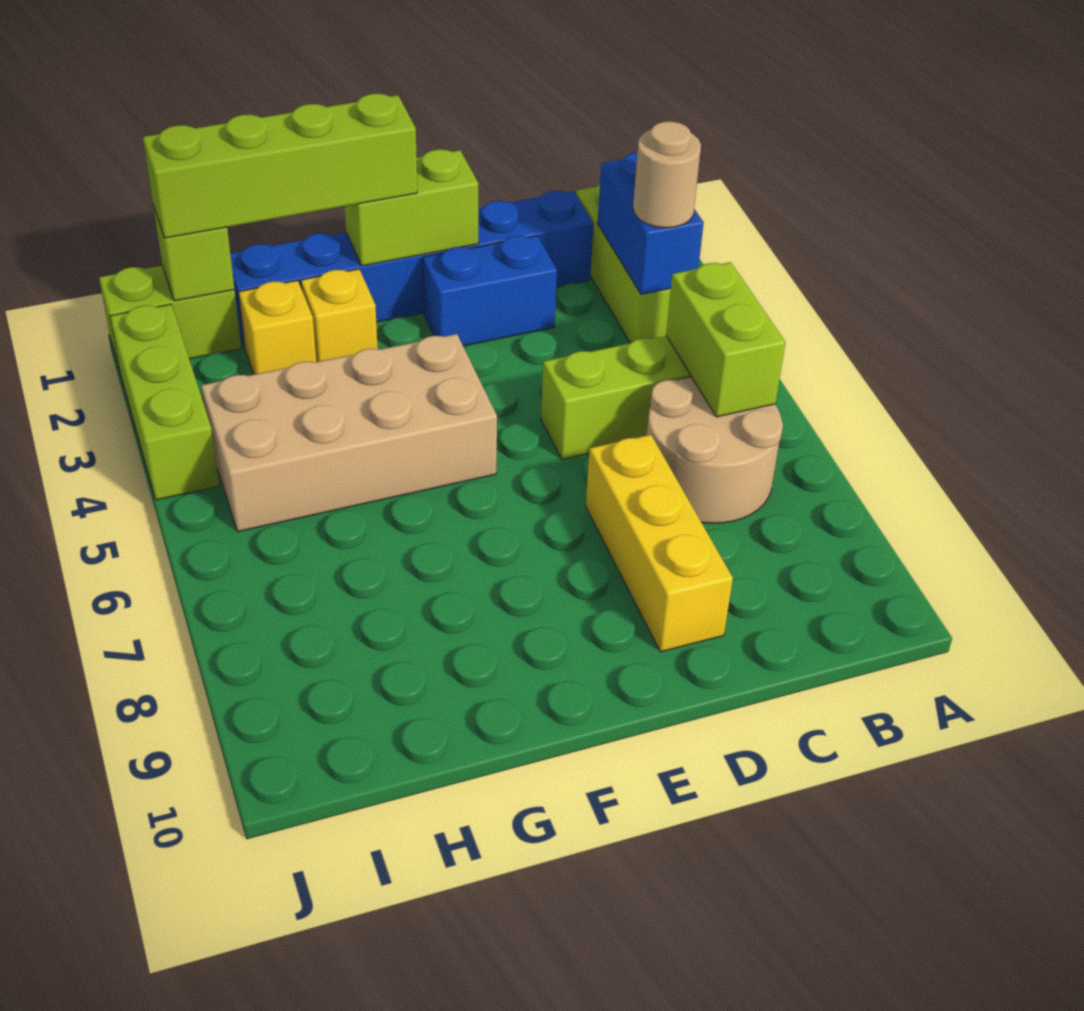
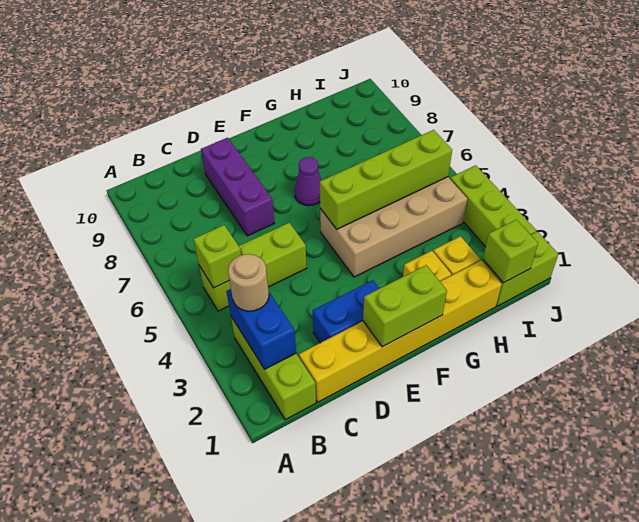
lime brick B5:B6 level 2 -> lime brick B5 level 2
tan round brick B6:C7 level 1 -> none
blue brick C1:H1 level 1 -> yellow brick C1:H1 level 1
yellow brick D7:D9 level 1 -> purple brick D7:D9 level 1
lime brick F1:I1 level 3 -> lime brick F5:I5 level 2
none -> purple cone F7 level 1

